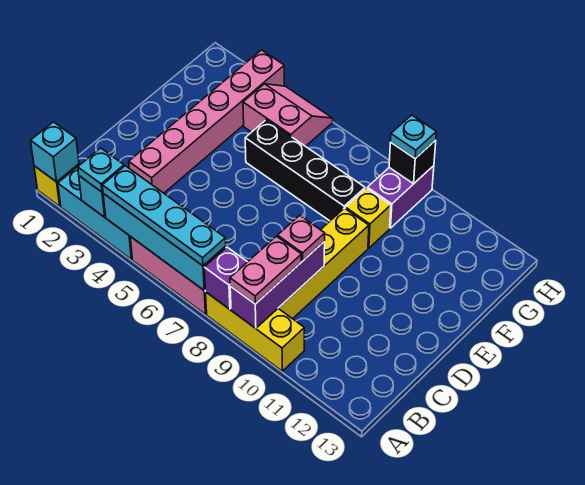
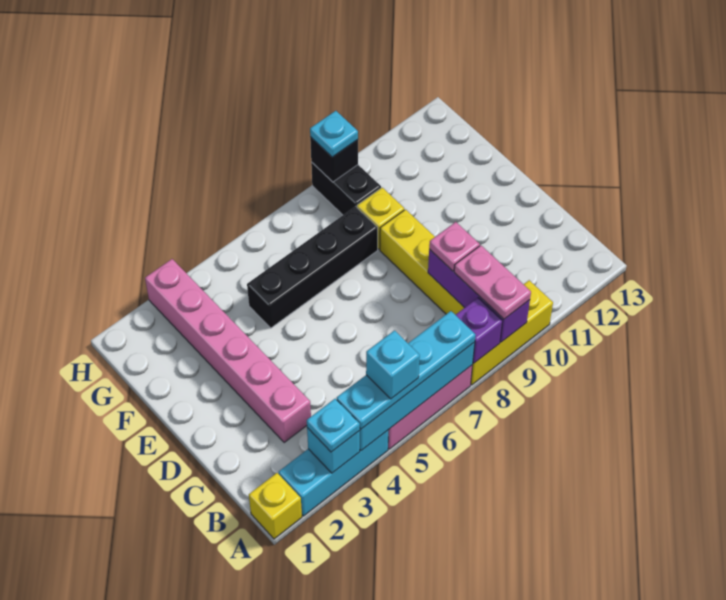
cyan brick A1 level 2 -> cyan brick A5 level 4
pink slope G4:H5 level 1 top G -> none
purple brick G9:H9 level 1 -> black brick G9:H9 level 1

